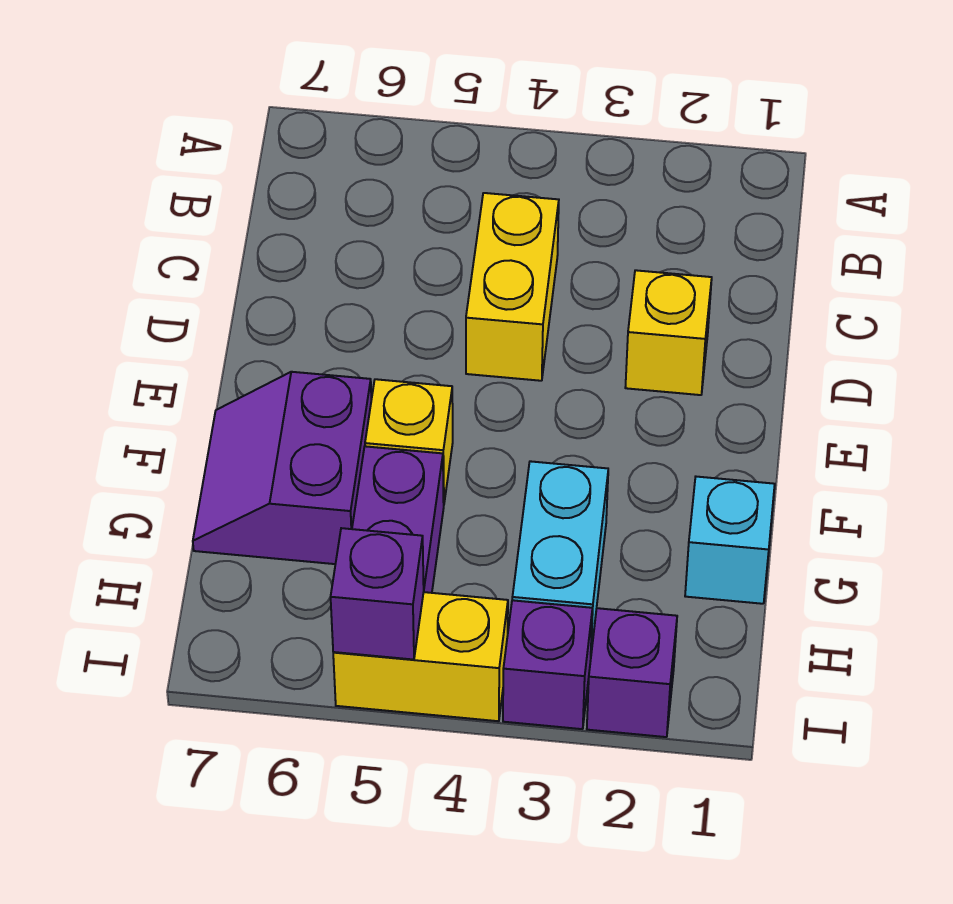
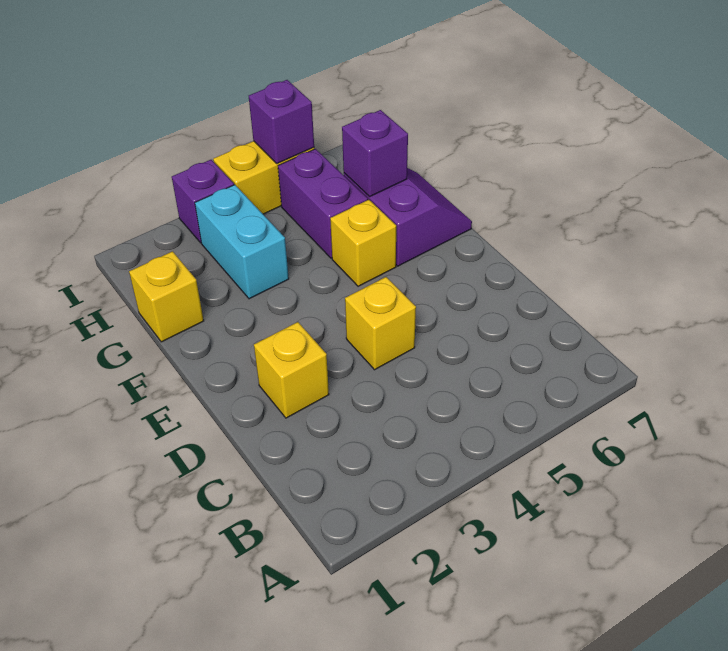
yellow brick C4:D4 level 1 -> yellow brick D4 level 1
cyan brick G1 level 1 -> yellow brick G1 level 1
purple brick I2 level 1 -> purple brick G6 level 2

